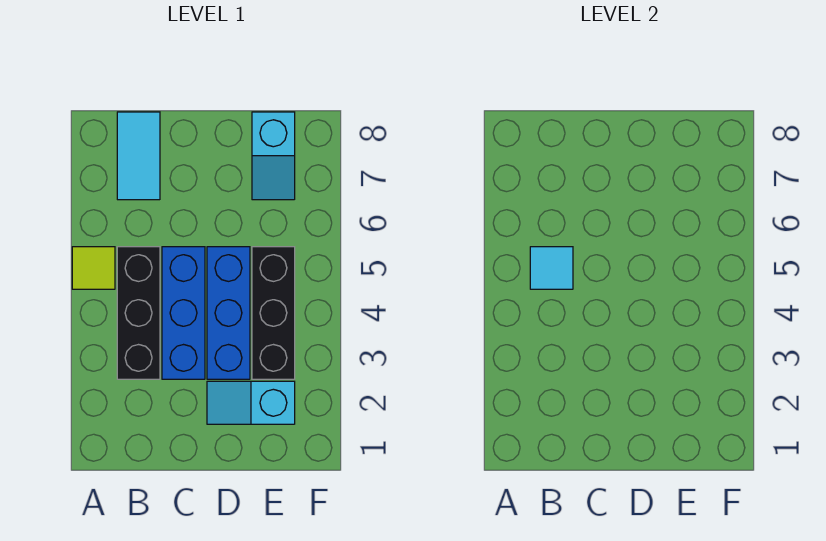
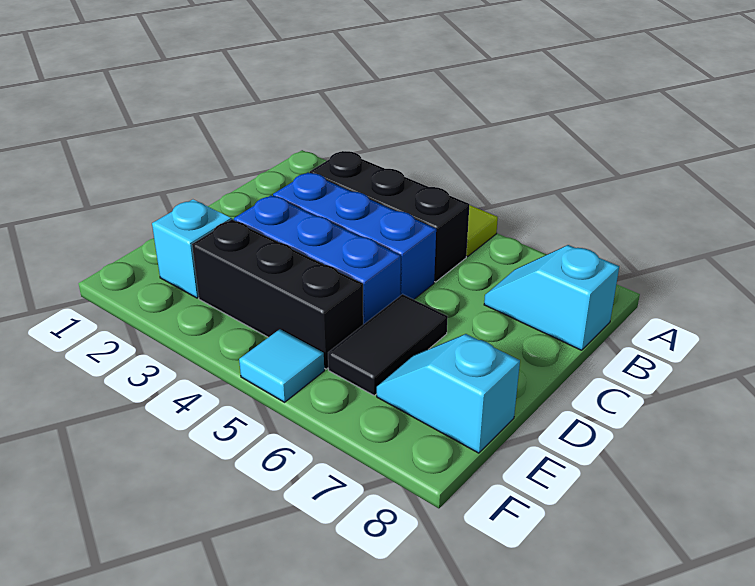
cyan tile B5 level 2 -> cyan tile F5 level 1
cyan tile B7:B8 level 1 -> cyan slope B7:B8 level 1 top 8
none -> black tile D6:E6 level 1

